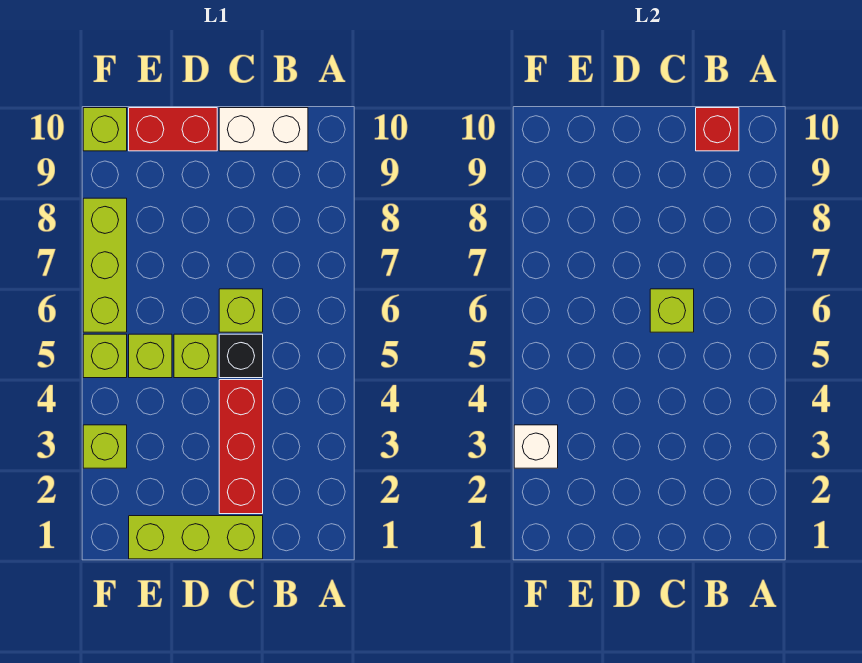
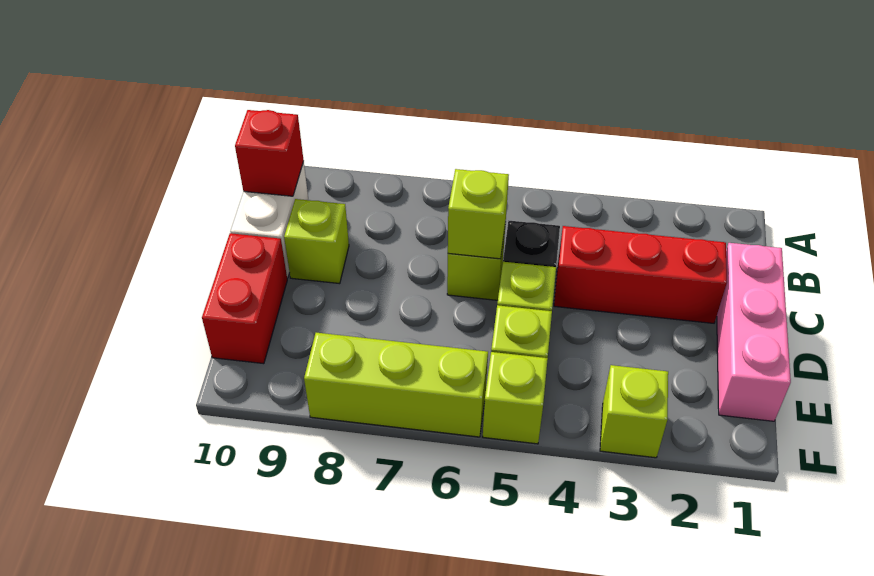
lime brick C1:E1 level 1 -> pink brick C1:E1 level 1
white brick F3 level 2 -> none
lime brick F10 level 1 -> lime brick C9 level 1

